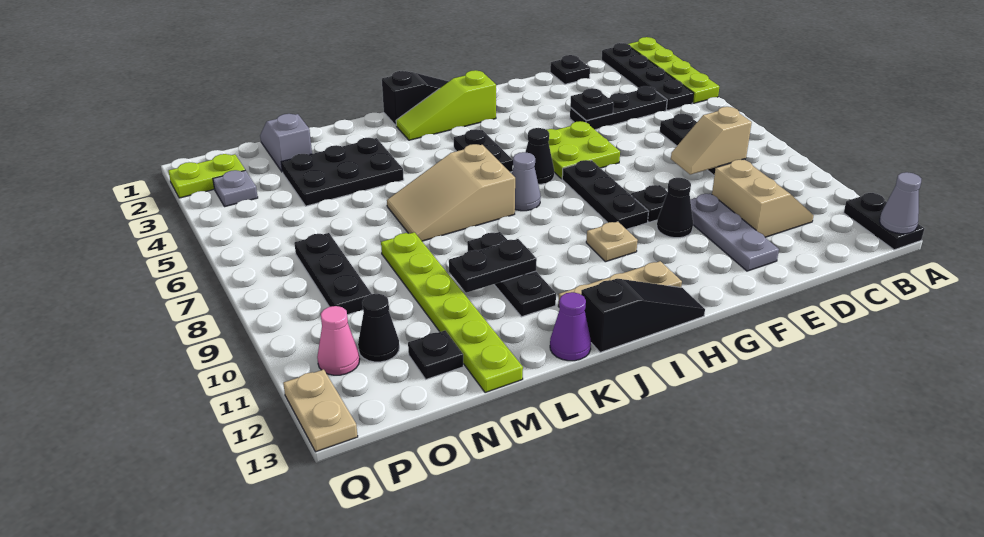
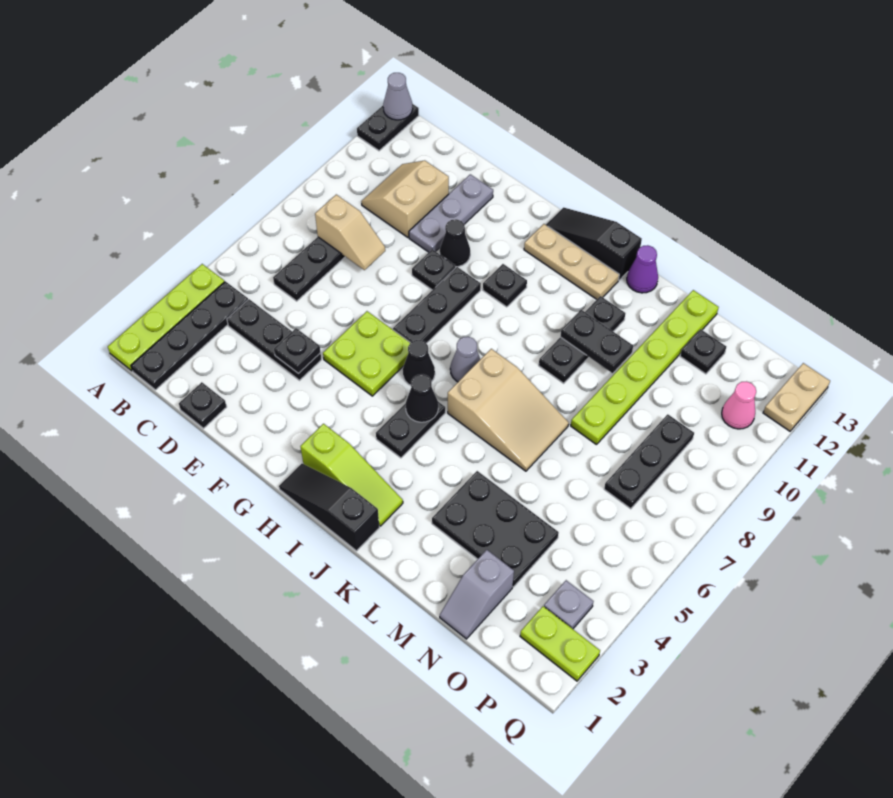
tan plate H10 level 1 -> black plate H10 level 1
black cone O11 level 1 -> black cone I5 level 2

